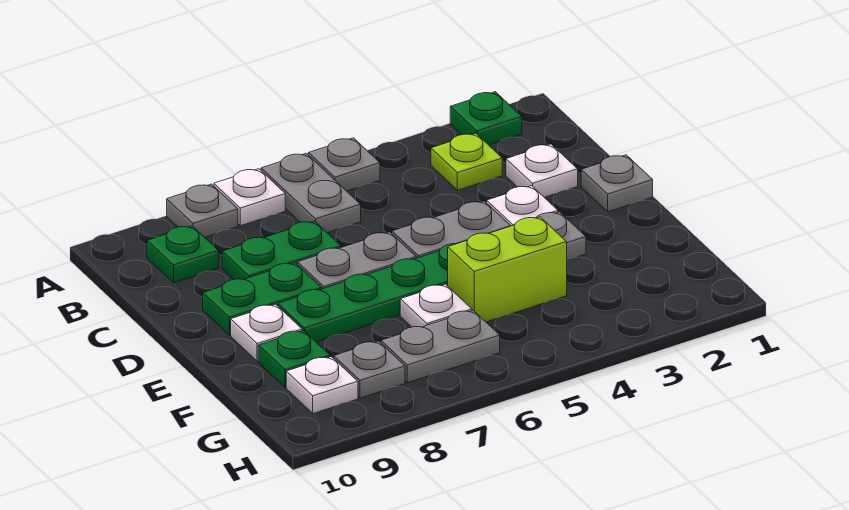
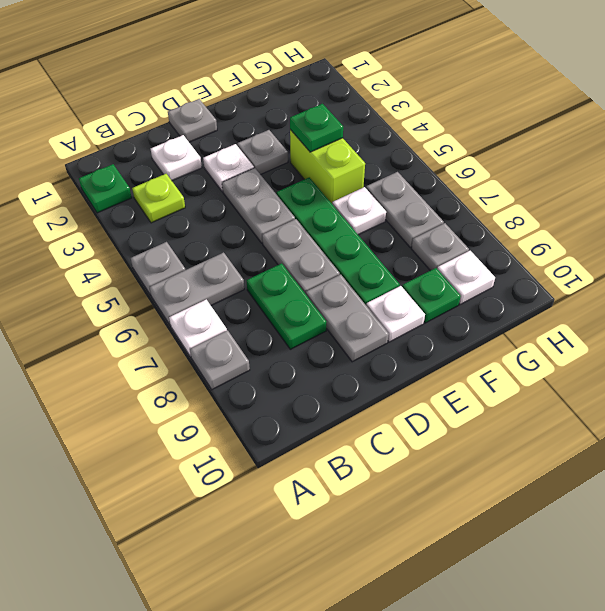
green plate B9 level 1 -> green plate F4 level 2
green plate D8:D9 level 1 -> grey plate D8:D9 level 1

